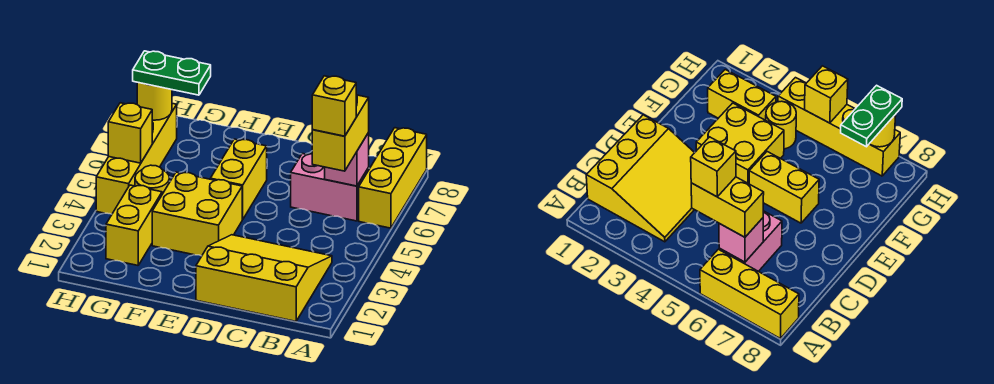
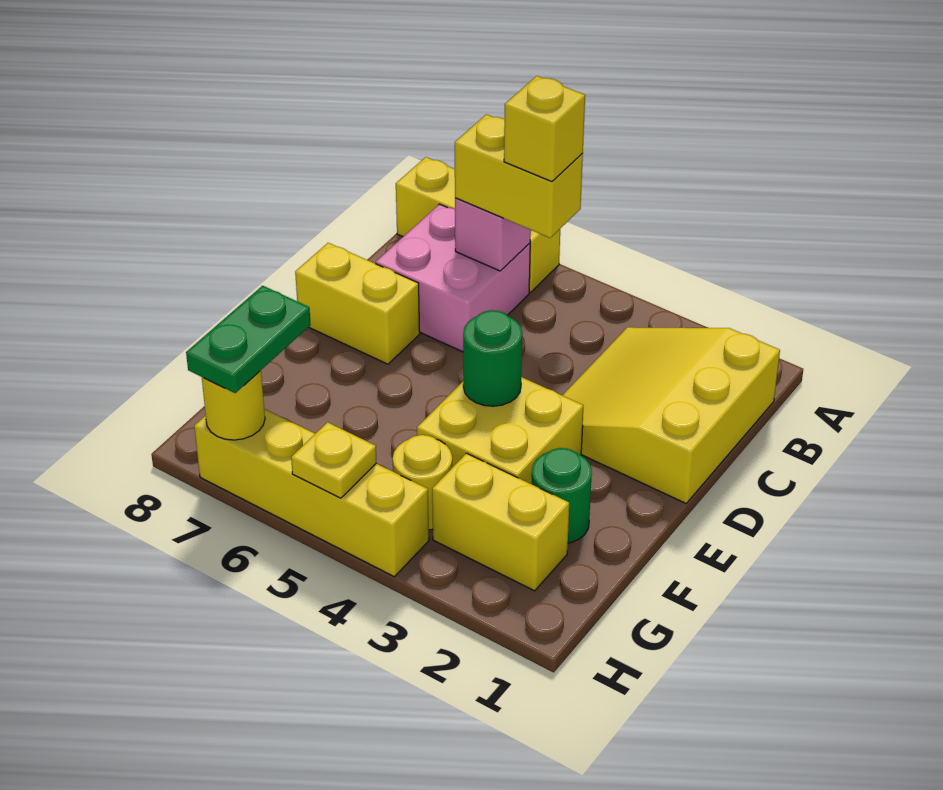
pink brick B6:C6 level 1 -> pink brick B6:C7 level 1
none -> green round brick E4 level 2
yellow brick E5:E6 level 1 -> yellow brick D7:D8 level 1
none -> green round brick F2 level 1
yellow brick H5 level 2 -> yellow plate H5 level 2

